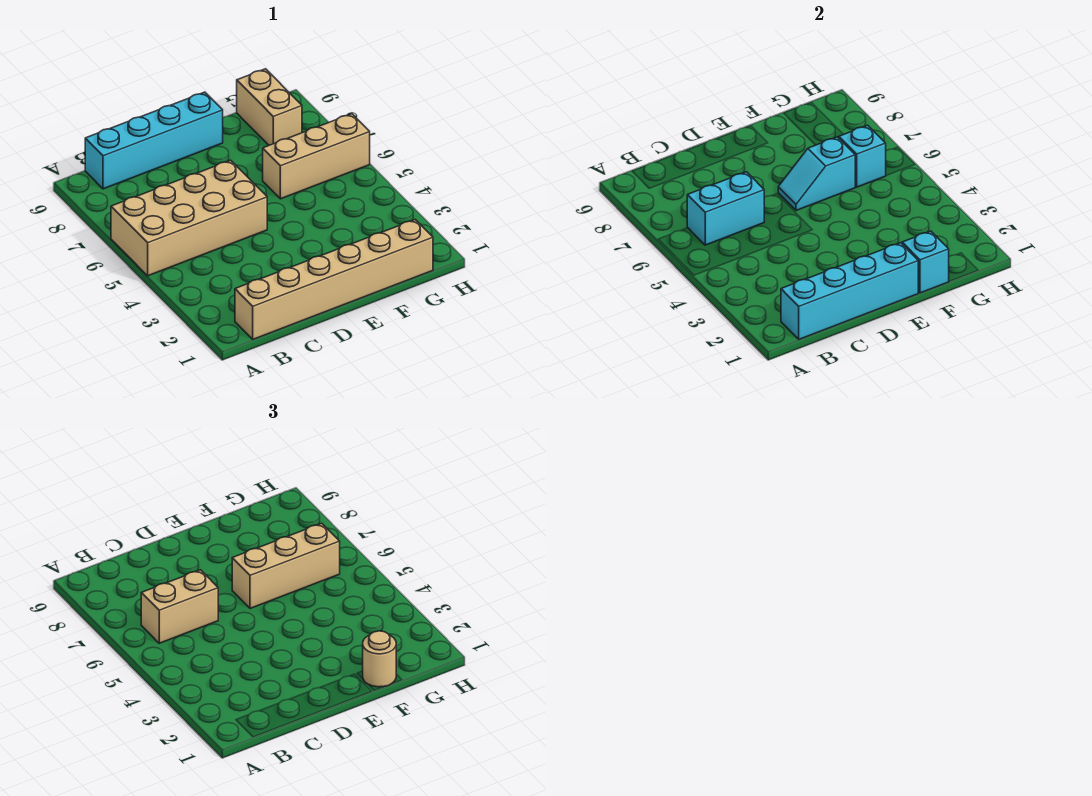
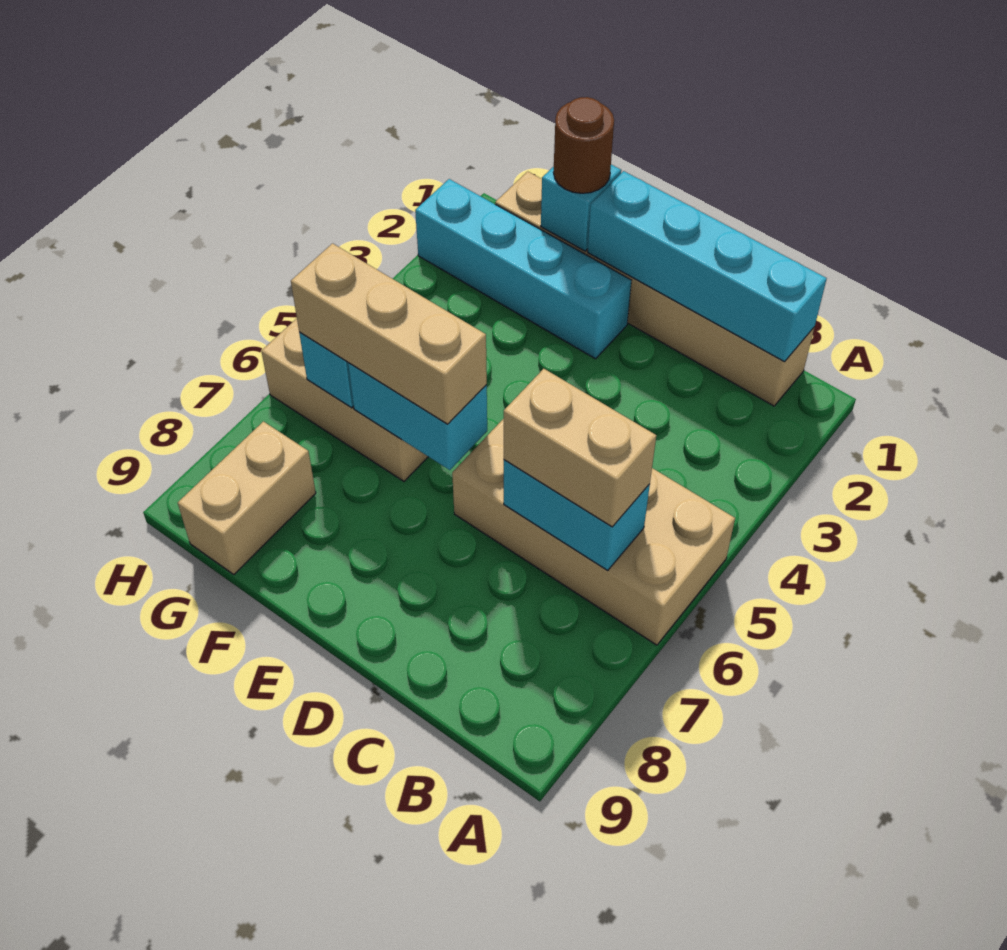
cyan brick B9:E9 level 1 -> cyan brick E2:H2 level 1
cyan slope E6:F6 level 2 top F -> cyan brick E6:F6 level 2
tan round brick F1 level 3 -> brown round brick F1 level 3

